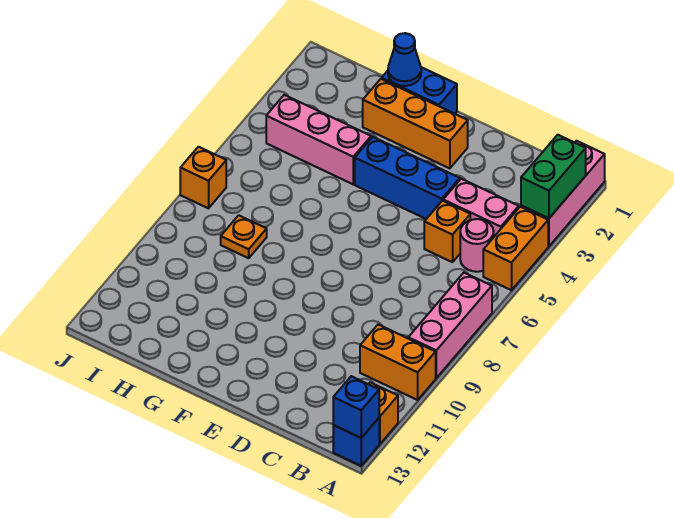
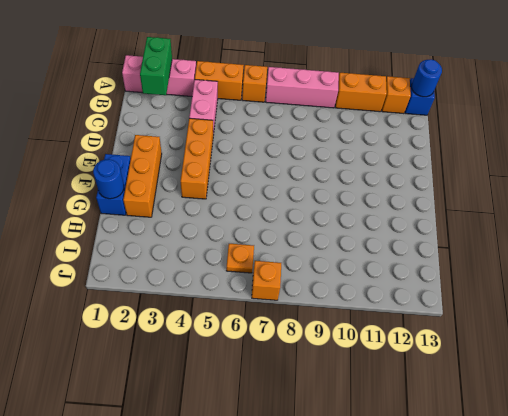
green brick A2:A3 level 2 -> green brick A2:B2 level 2
orange brick A10:B10 level 1 -> orange brick A10:A11 level 1
blue brick A13 level 2 -> blue round brick A13 level 2
pink round brick B5 level 1 -> none
orange brick C5 level 1 -> orange brick A6 level 1
blue brick D4:F4 level 1 -> orange brick D4:F4 level 1
blue cone G1 level 2 -> blue round brick G1 level 2
pink brick G4:I4 level 1 -> none
orange plate H8 level 1 -> orange plate I6 level 1

